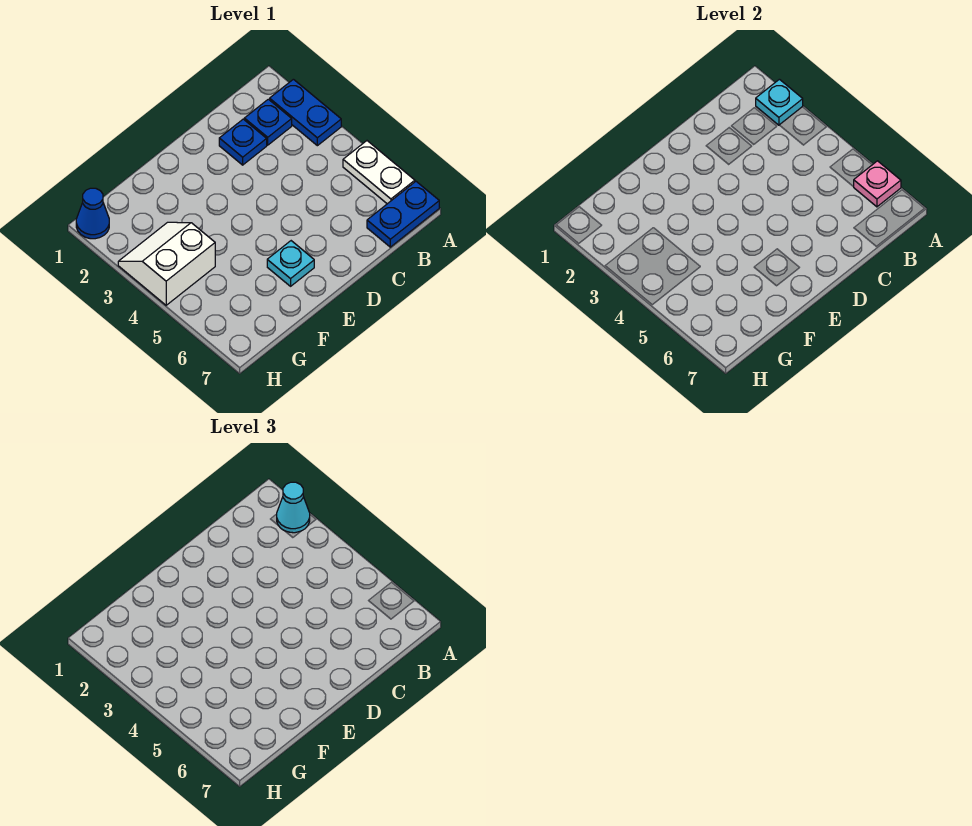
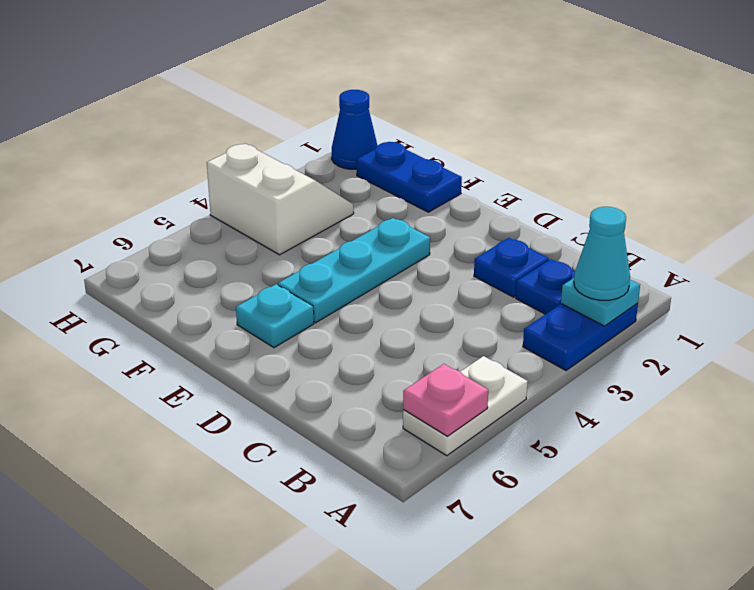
blue plate A7:B7 level 1 -> blue plate F1:G1 level 1
none -> cyan plate E3:E5 level 1

